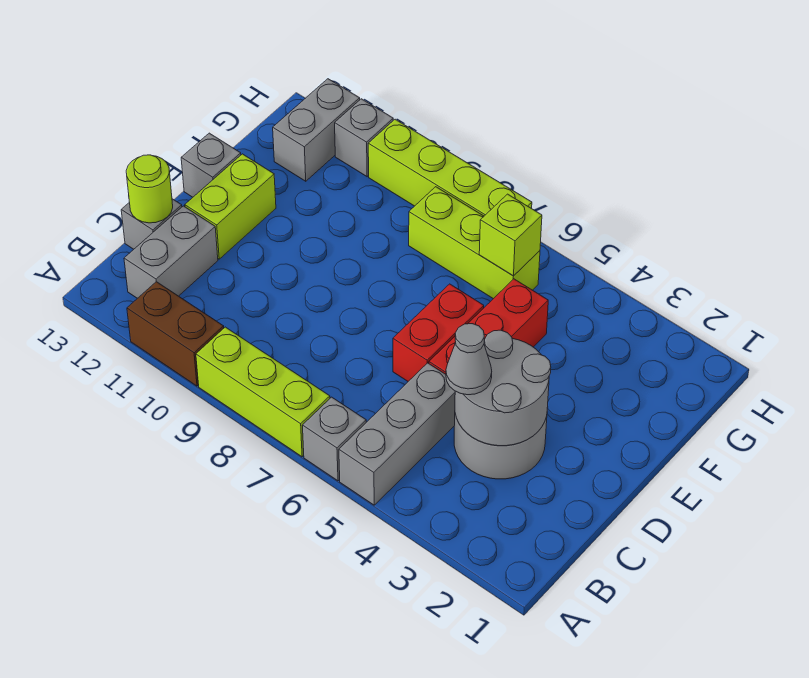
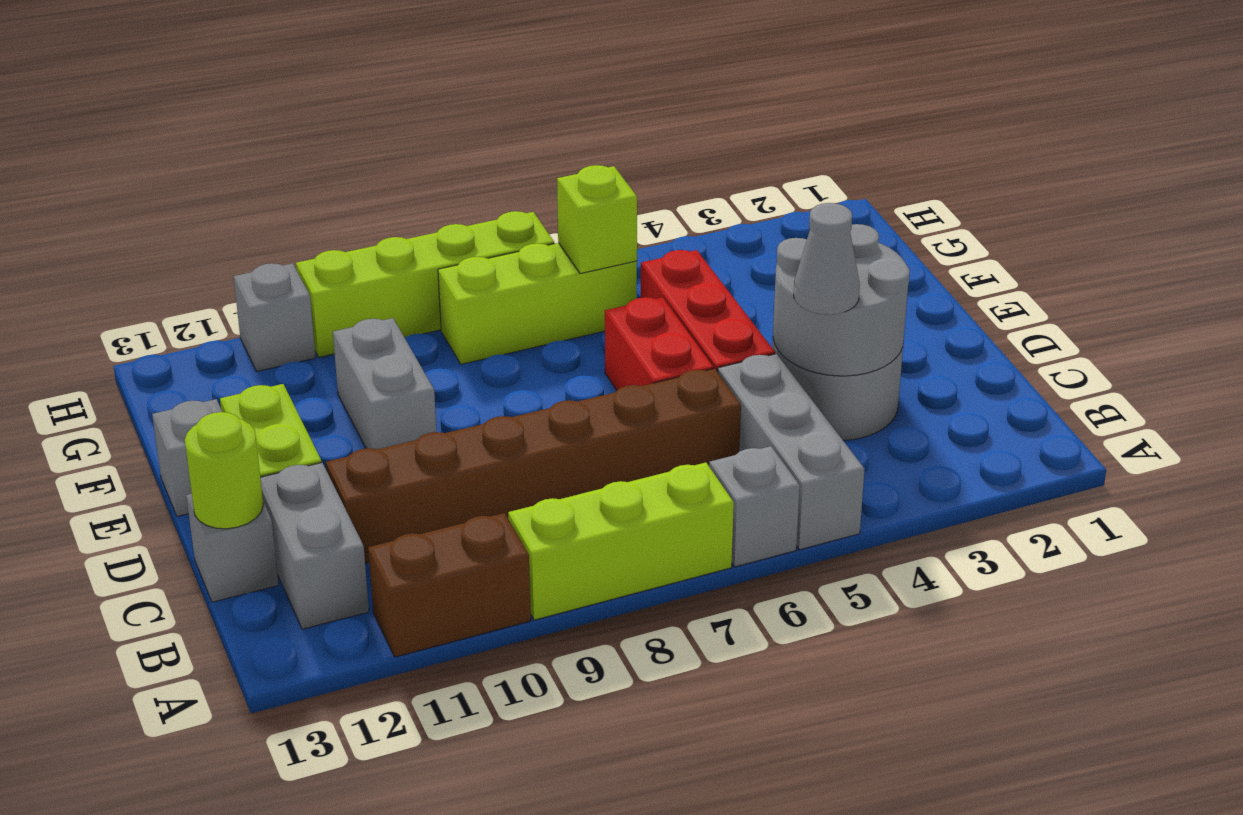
none -> brown brick C6:C11 level 1
grey brick G12:H12 level 1 -> grey brick E10:F10 level 1

